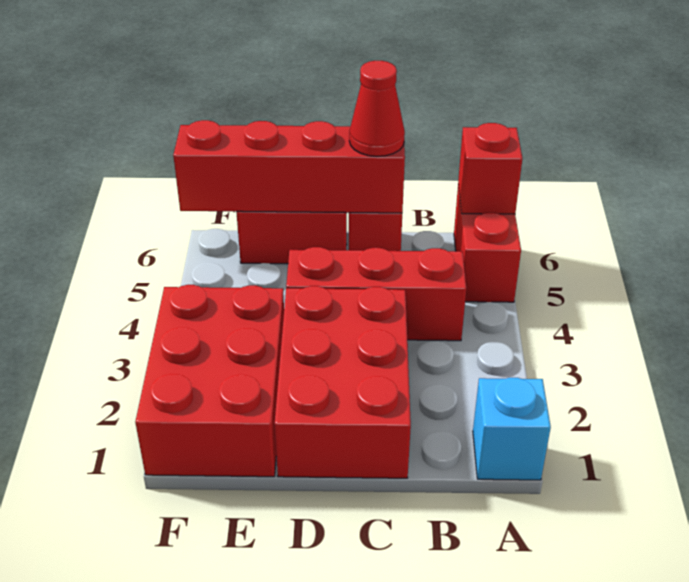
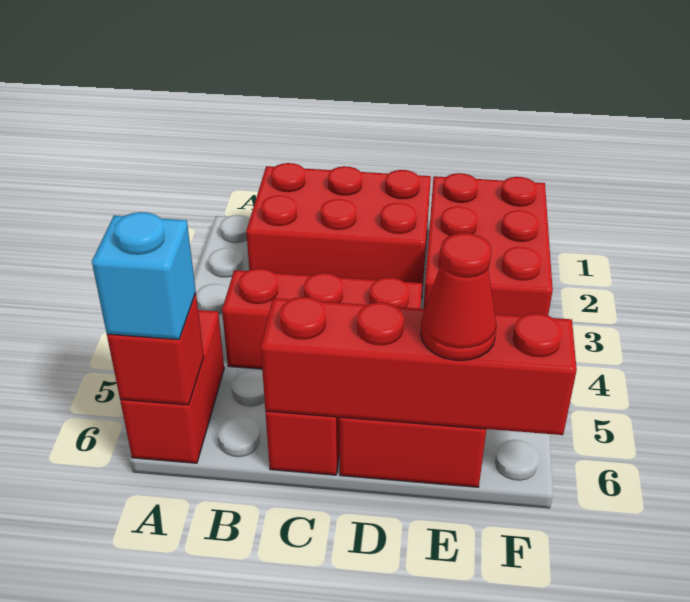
cyan brick A1 level 1 -> cyan brick A6 level 3
red brick C1:D3 level 1 -> red brick B1:D2 level 1
red cone C6 level 3 -> red cone E6 level 3

